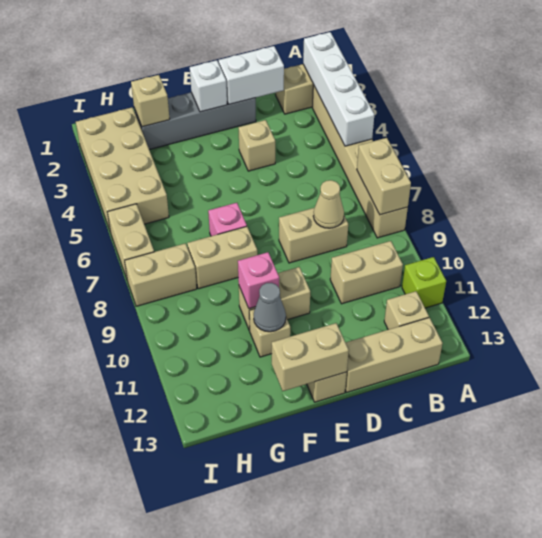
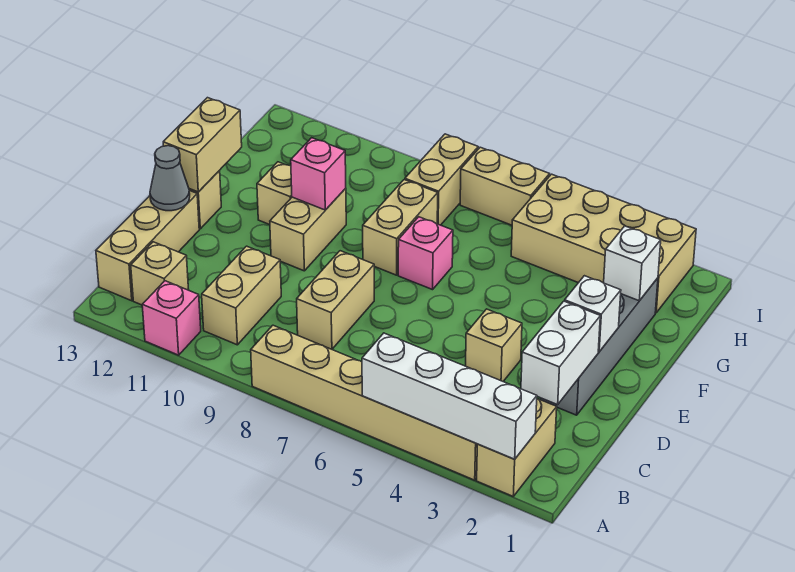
tan brick A7:A8 level 2 -> none
lime brick A11 level 1 -> pink brick A11 level 1
tan cone C8 level 2 -> none
grey cone F11 level 2 -> grey cone D13 level 2
tan brick G2 level 2 -> white brick G2 level 2

